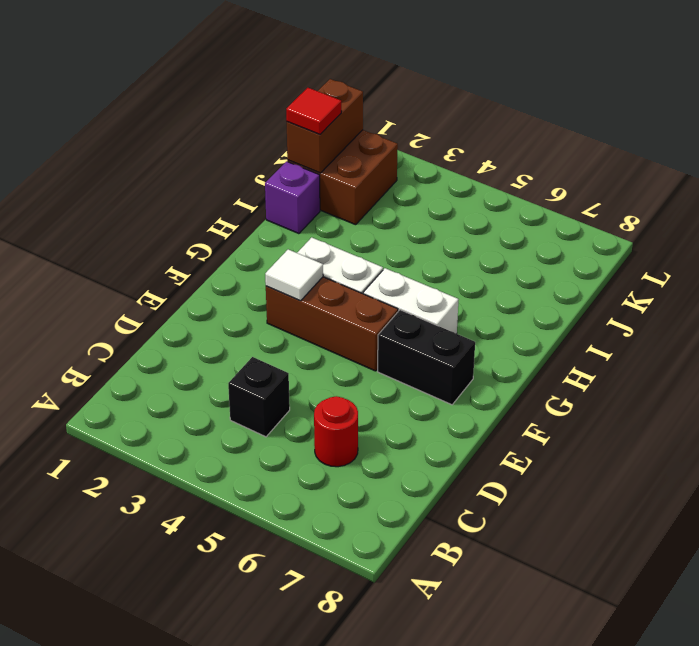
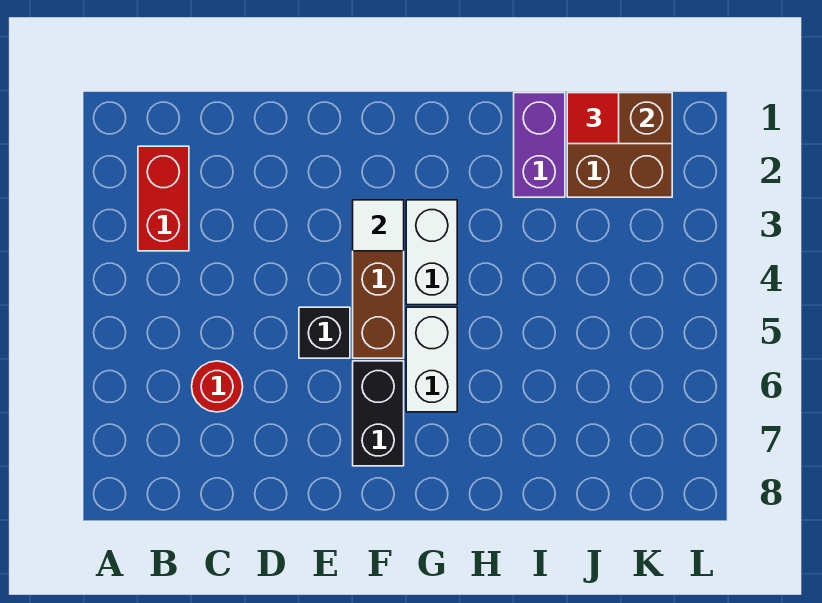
none -> red brick B2:B3 level 1
black brick C4 level 1 -> black brick E5 level 1
purple brick I1 level 1 -> purple brick I1:I2 level 1

